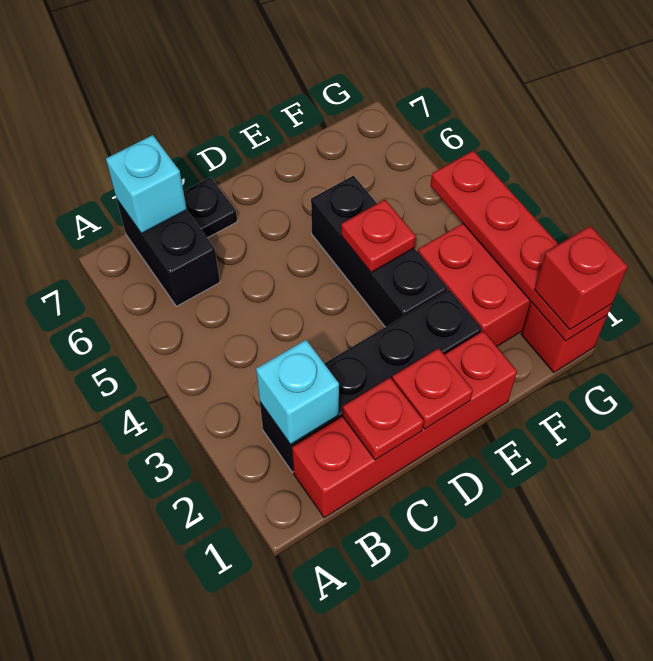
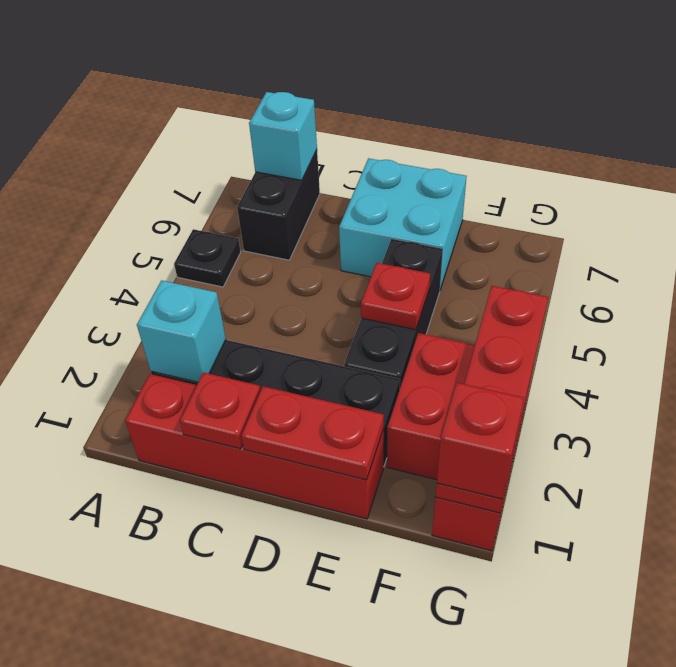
black plate C7 level 1 -> black plate A5 level 1
red plate D1 level 2 -> red plate D1:E1 level 2
none -> cyan brick D6:E7 level 1

